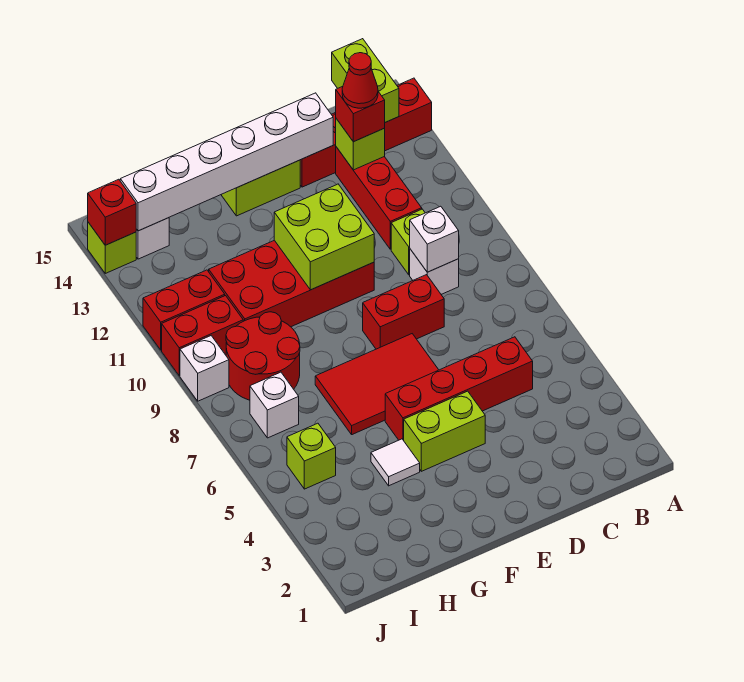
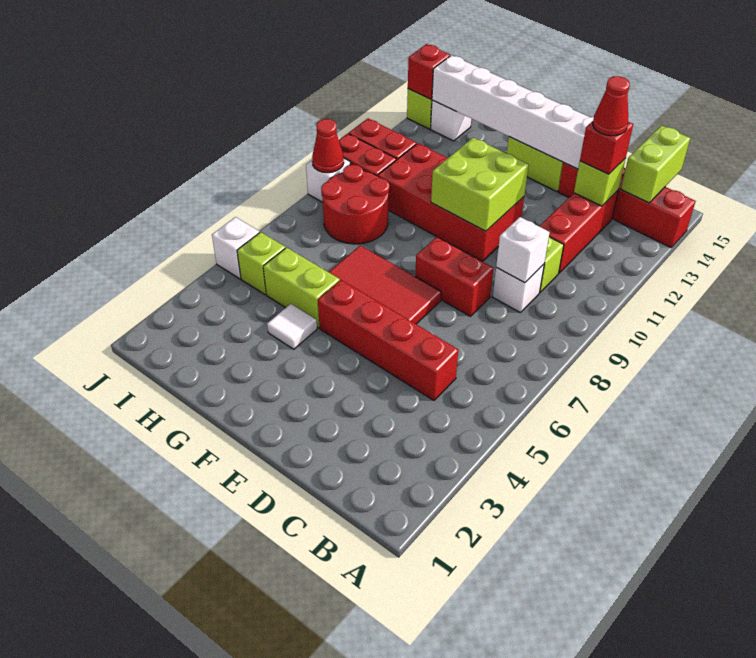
lime brick E4:F4 level 1 -> lime brick G5:H5 level 1
white brick I7 level 1 -> white brick J5 level 1
none -> red cone J9 level 2

